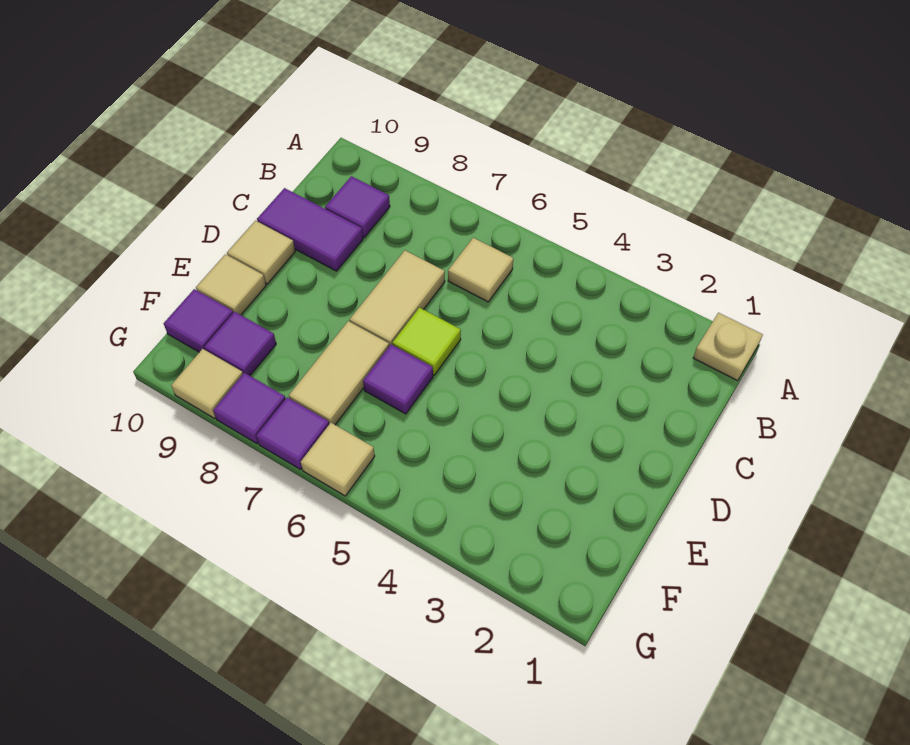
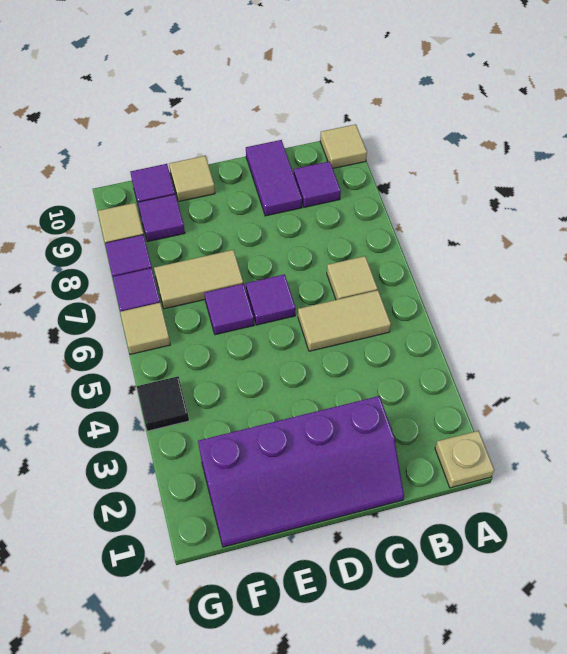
none -> purple slope C1:F2 level 1 top 2
tan tile C7:D7 level 1 -> tan tile B5:C5 level 1
lime tile D6 level 1 -> purple tile D6 level 1
tan tile D10 level 1 -> tan tile A10 level 1
none -> black tile G4 level 1

